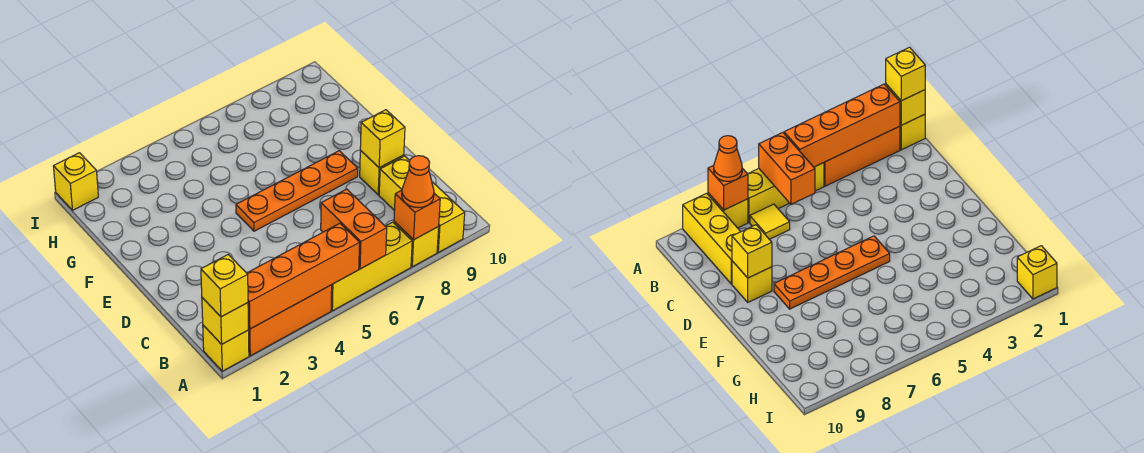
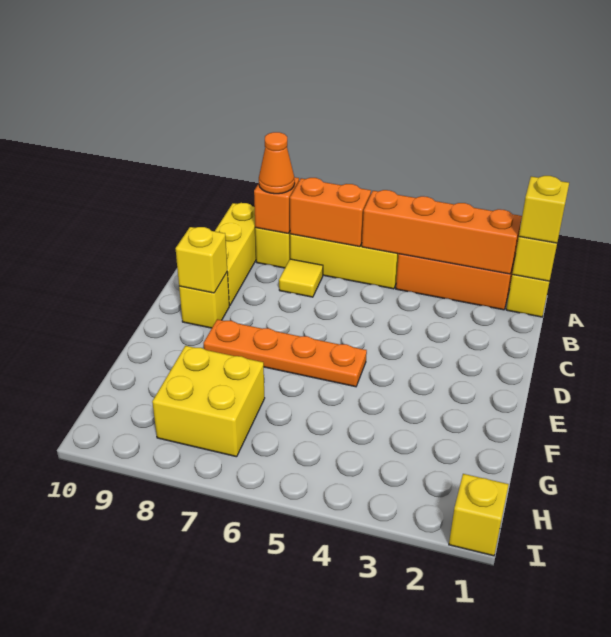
orange brick A6:B6 level 2 -> orange brick A6:A7 level 2
none -> yellow brick G7:H8 level 1

